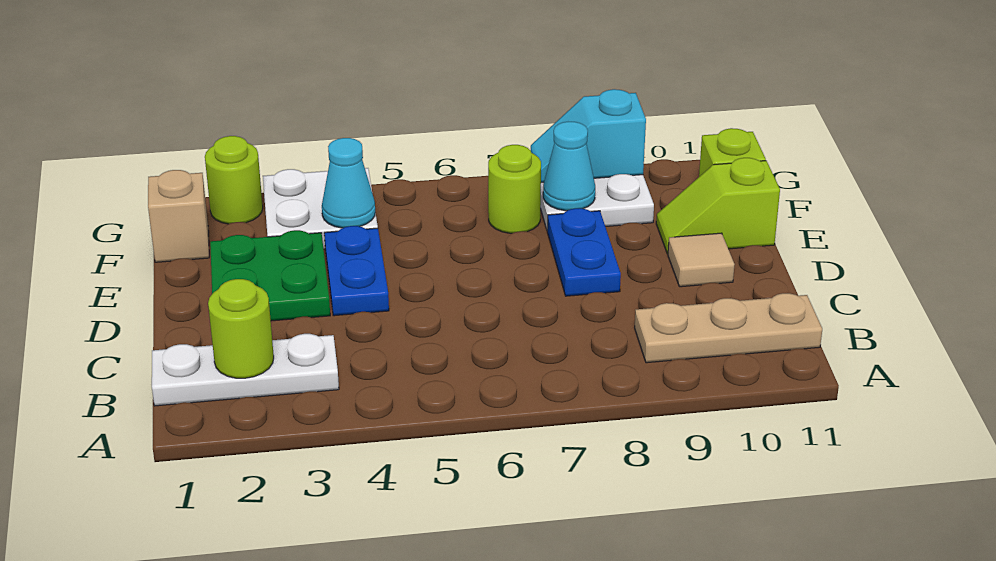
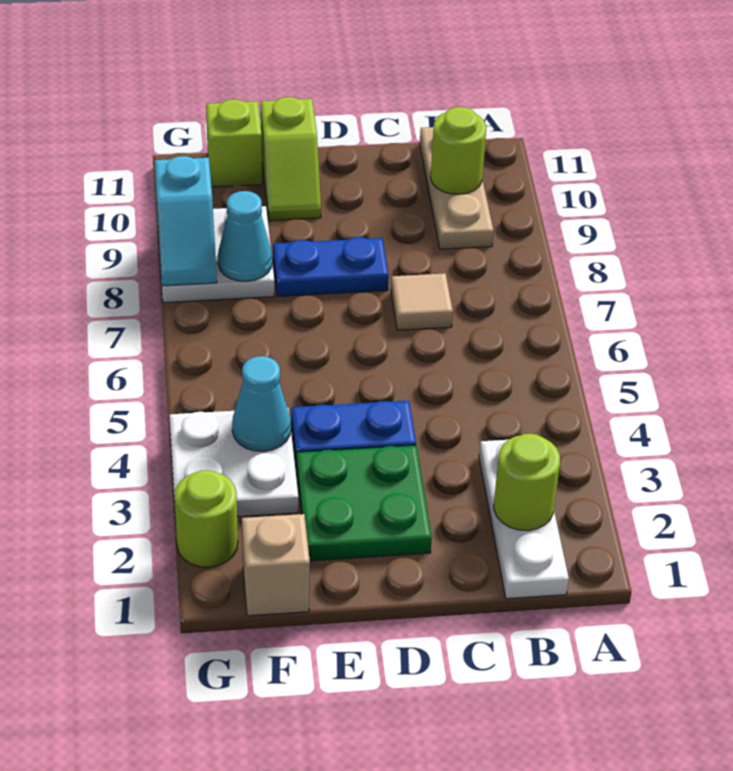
tan tile D10 level 1 -> tan tile C7 level 1
lime round brick F7 level 1 -> lime round brick B10 level 2

